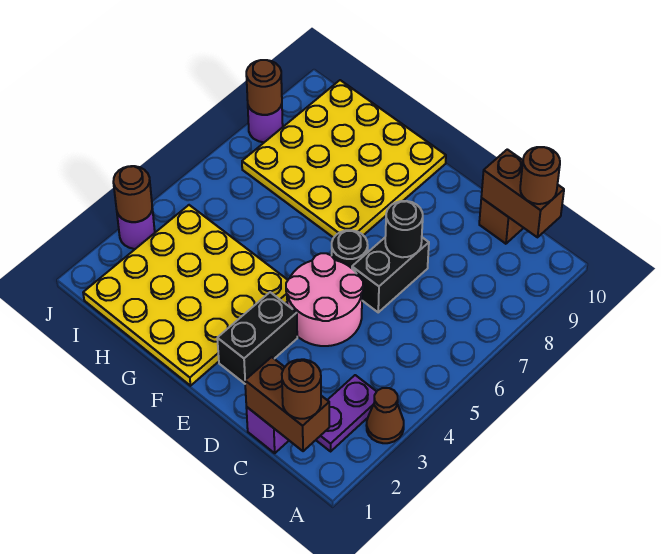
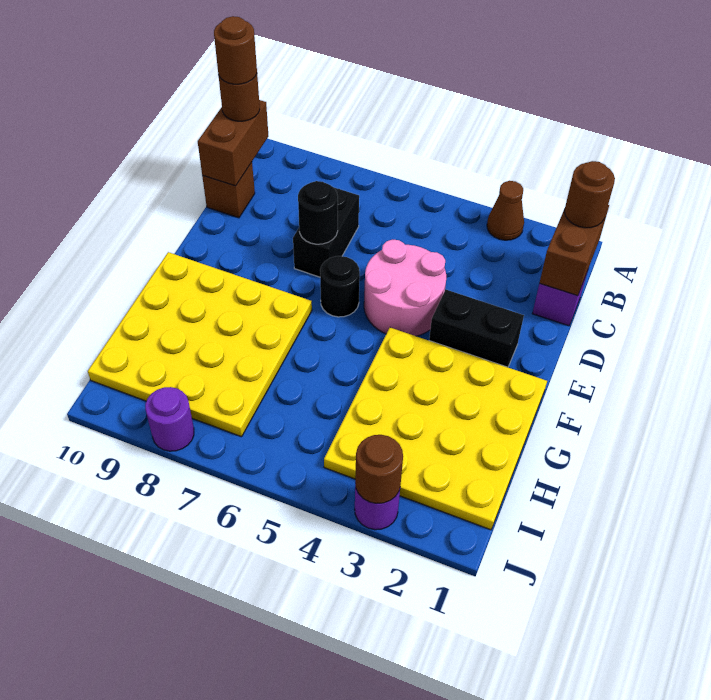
purple plate B2:B3 level 1 -> none
black brick D6:D7 level 1 -> black brick C7:D7 level 1
brown round brick J8 level 2 -> brown round brick B10 level 4

